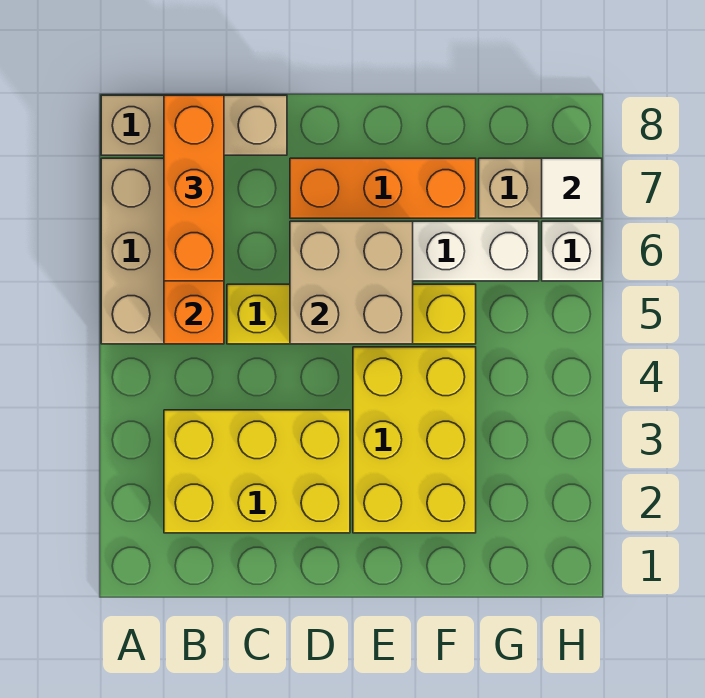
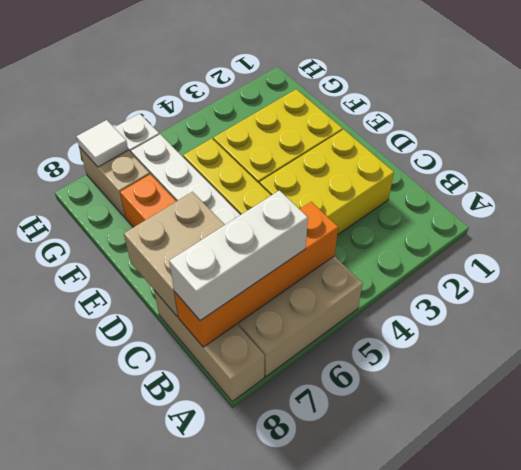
yellow brick B2:D3 level 1 -> yellow brick C2:D4 level 1
orange brick B6:B8 level 3 -> white brick B6:B8 level 3
tan brick D5:E6 level 2 -> tan brick C7:D8 level 2

